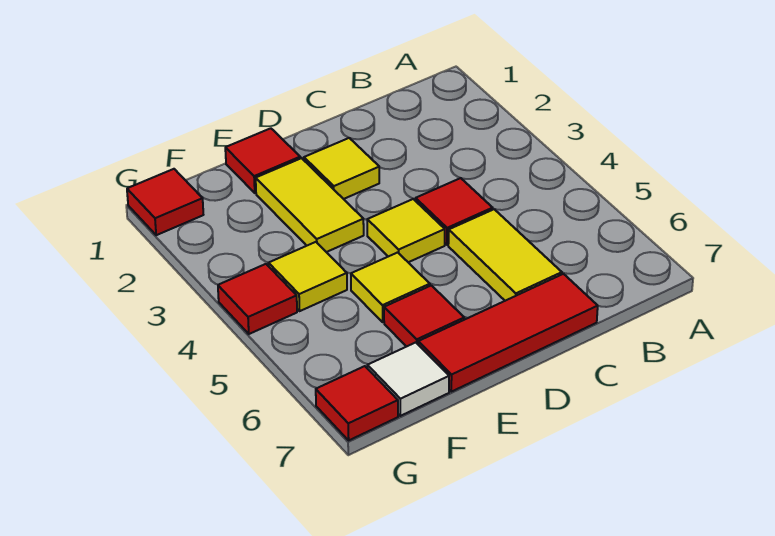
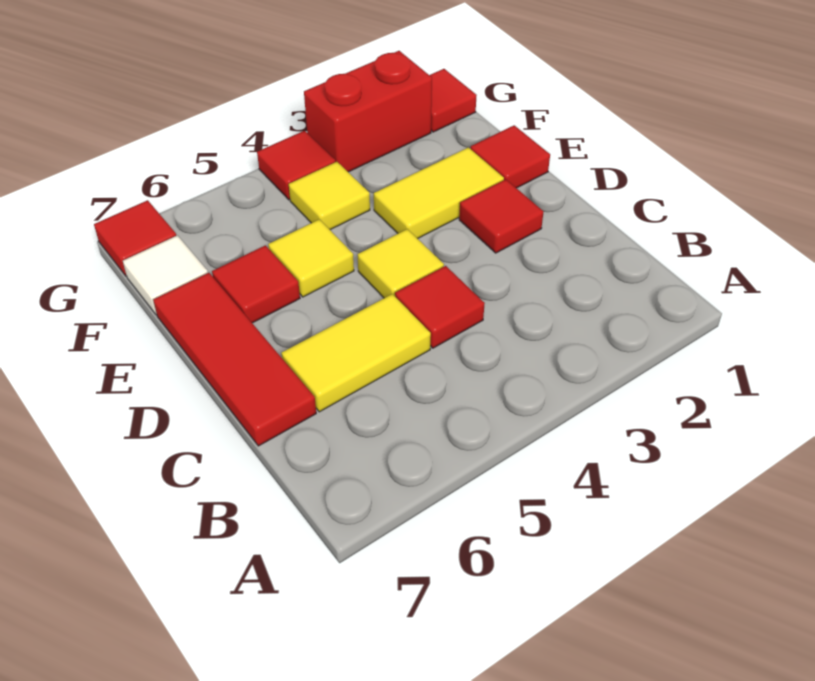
yellow tile D2 level 1 -> red tile D2 level 1
none -> red brick G2:G3 level 1

